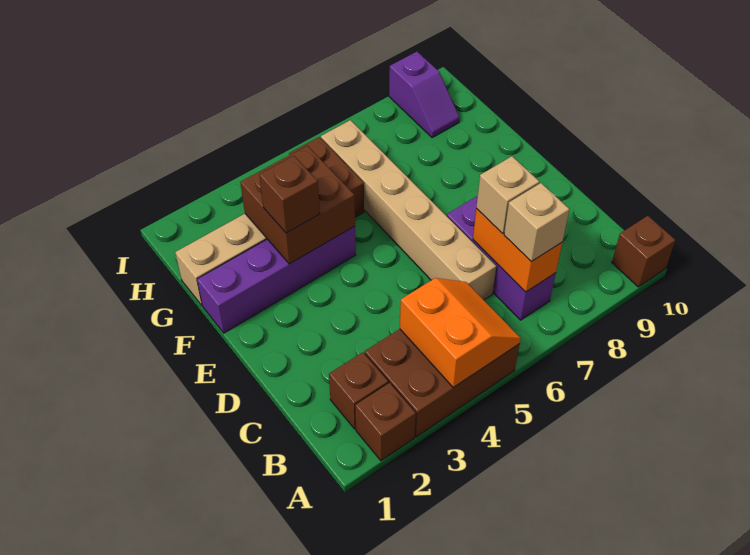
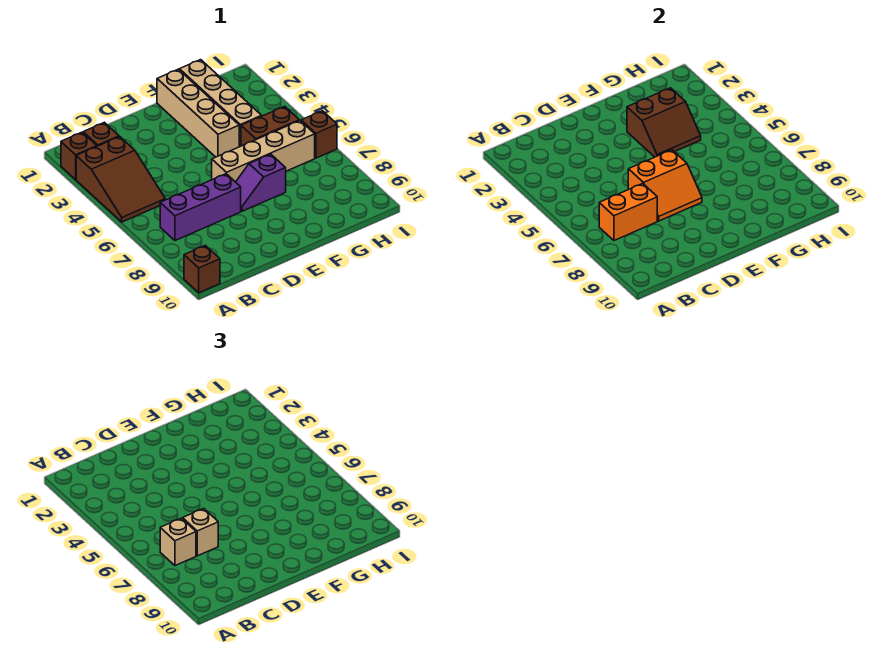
brown brick A3:B5 level 1 -> brown slope A3:B5 level 1 top 3
orange slope A4:B5 level 2 top 4 -> orange slope D6:E7 level 2 top 6
tan brick C6:H6 level 1 -> tan brick E6:H6 level 1
purple brick F1:F4 level 1 -> tan brick F1:F4 level 1
brown brick F3:G4 level 2 -> brown slope F3:G4 level 2 top 3
brown brick F3 level 3 -> brown brick I6 level 1
purple slope H9:I9 level 1 top I -> purple slope E7:F7 level 1 top F

